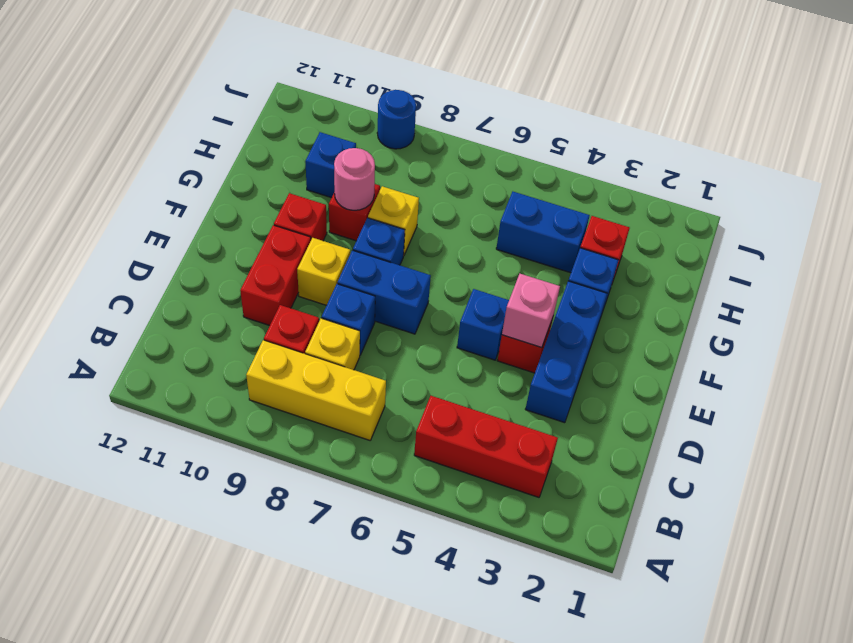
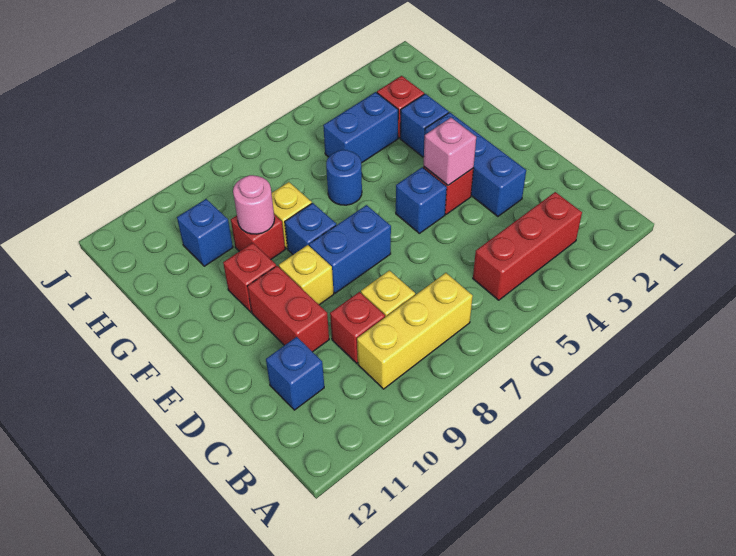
blue brick D8 level 1 -> blue brick C11 level 1
blue round brick J9 level 1 -> blue round brick G6 level 1

